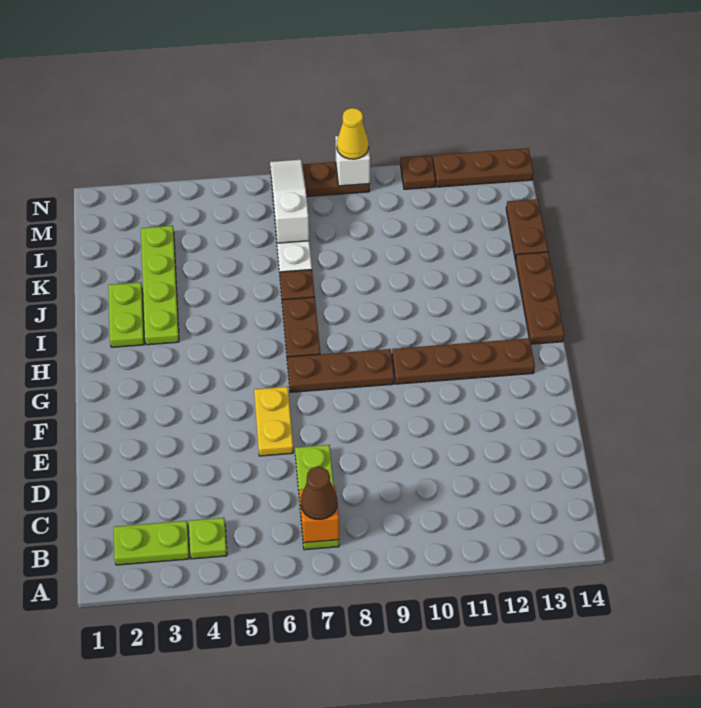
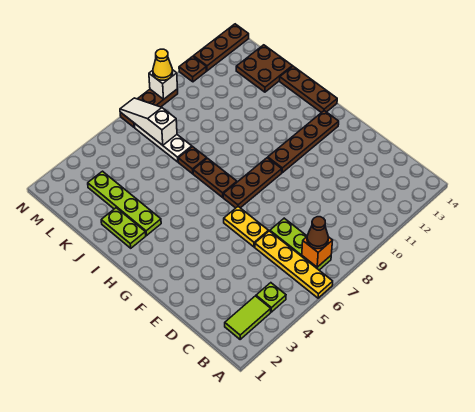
none -> yellow plate A6:D6 level 1
lime plate B2:B3 level 1 -> lime tile B2:B3 level 1
brown plate K14:L14 level 1 -> brown plate K13:L14 level 1

